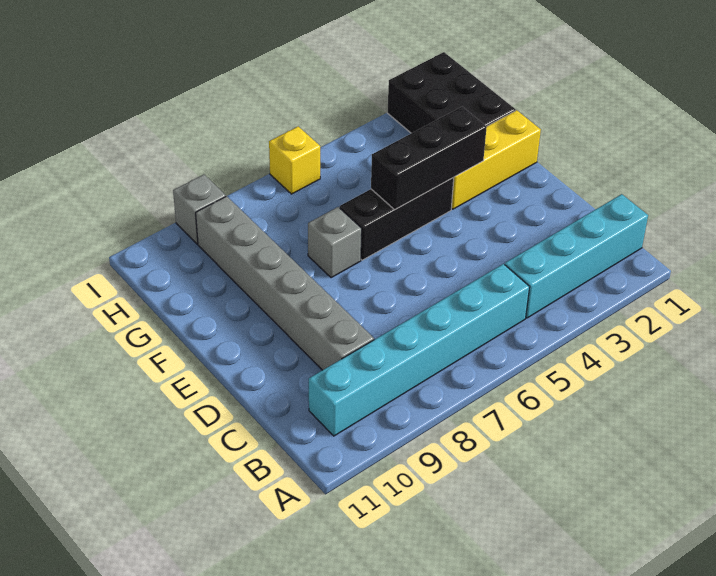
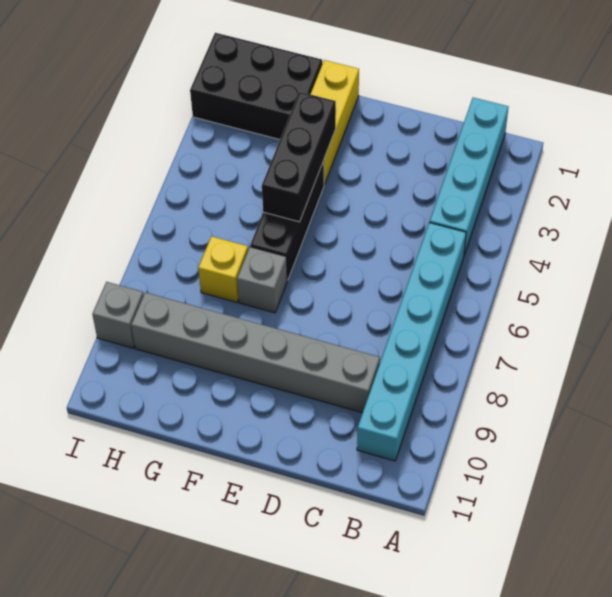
yellow brick I6 level 1 -> yellow brick G7 level 1

